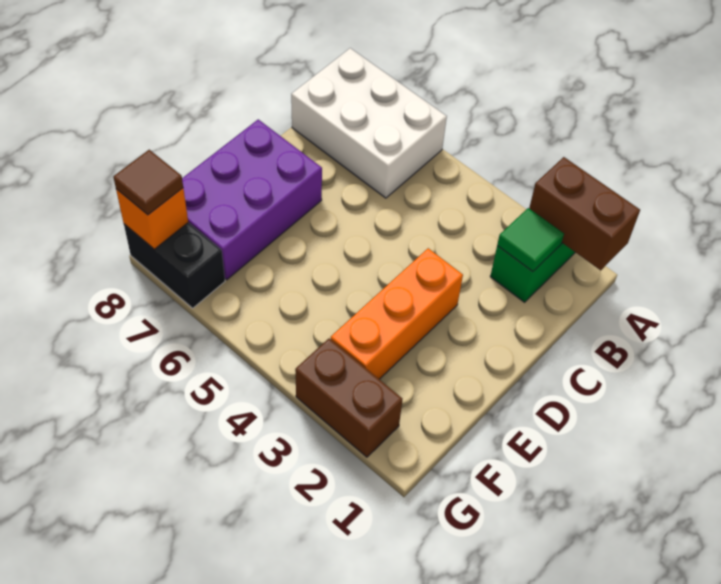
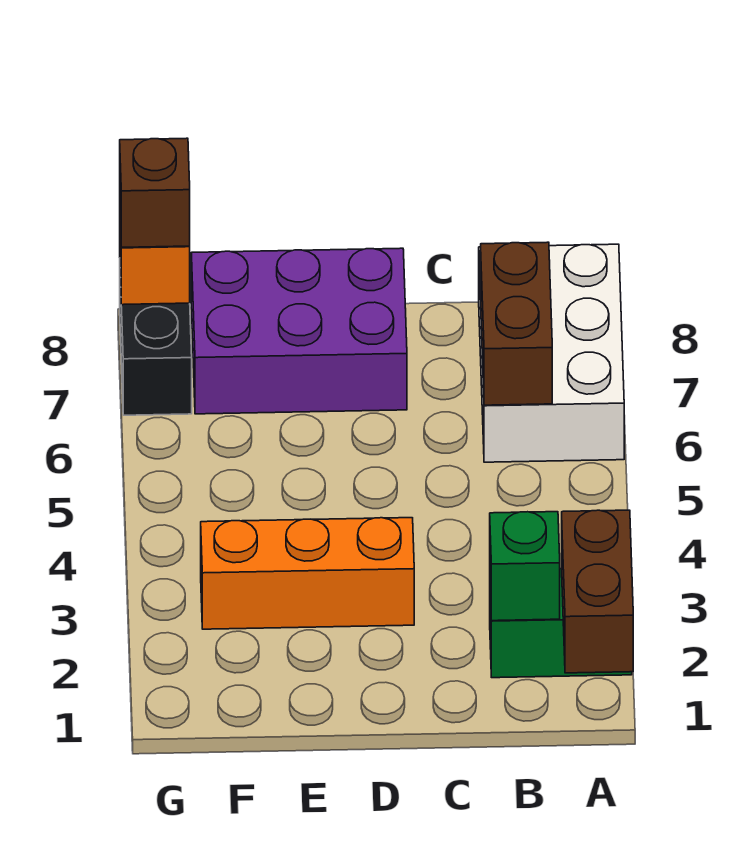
green tile B2 level 2 -> green brick B2 level 2
brown brick G2:G3 level 1 -> brown brick B6:B7 level 2
brown tile G8 level 3 -> brown brick G8 level 3

